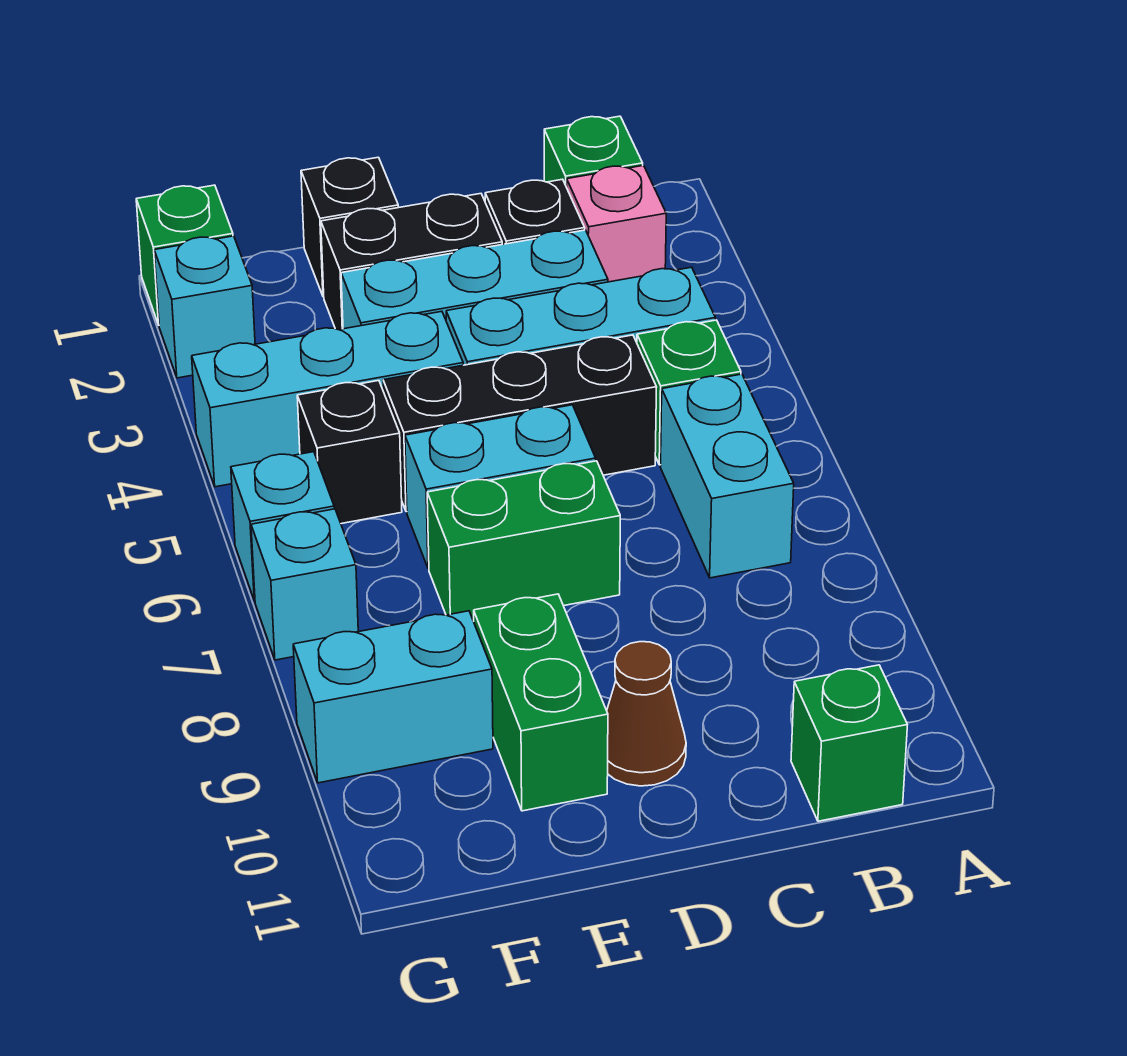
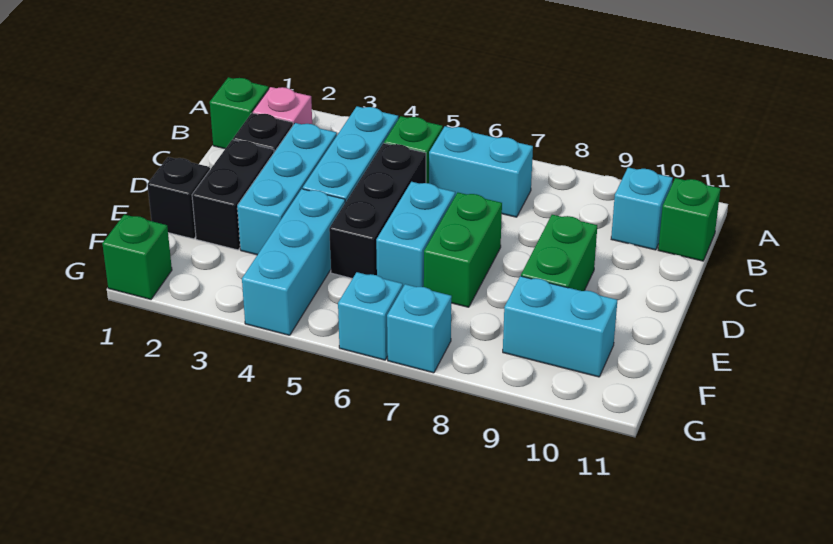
brown cone D10 level 1 -> none
green brick E9:E10 level 1 -> green brick D9:E9 level 1
black brick F5 level 1 -> none
cyan brick F9:G9 level 1 -> cyan brick F9:F10 level 1
cyan brick G2 level 1 -> cyan brick B10 level 1

